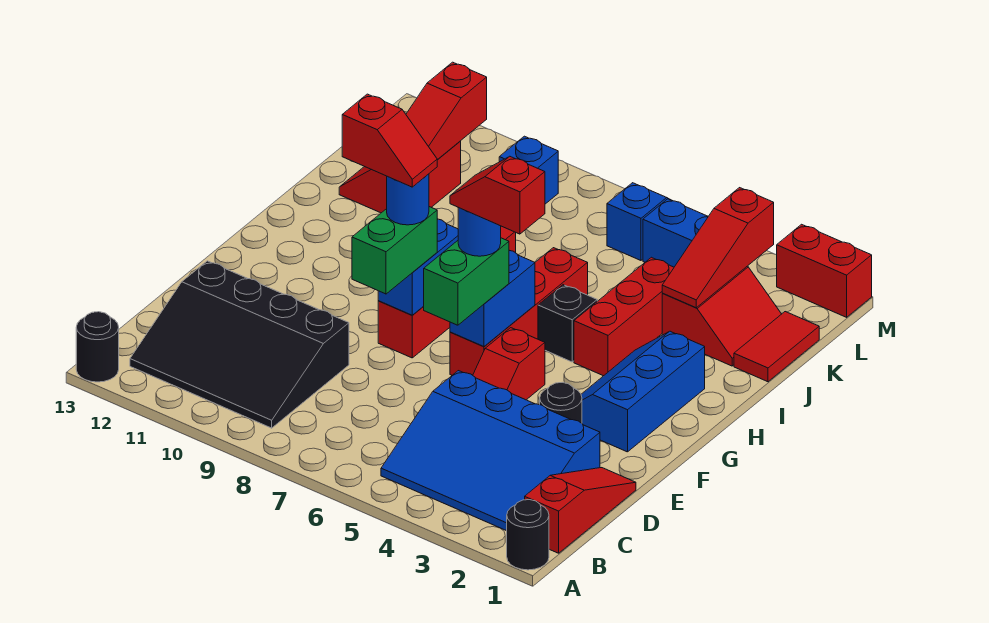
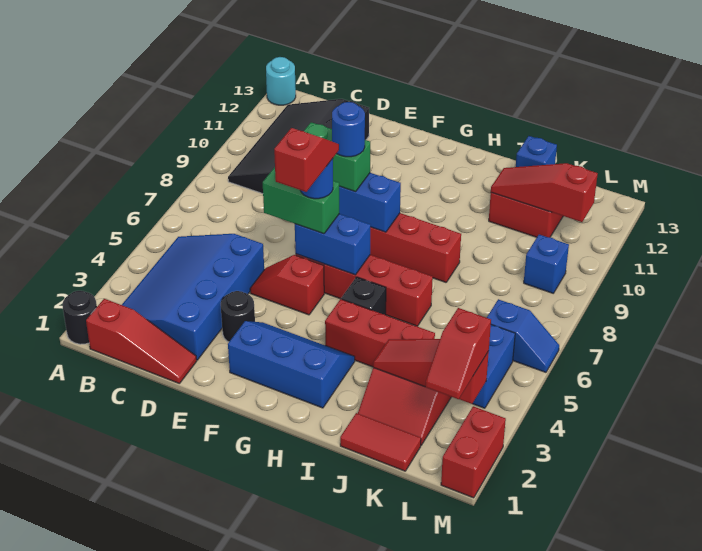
black round brick A13 level 1 -> cyan round brick A13 level 1
red slope F8:F9 level 5 top 9 -> red slope L2:L3 level 3 top 3
none -> blue brick J13 level 1

